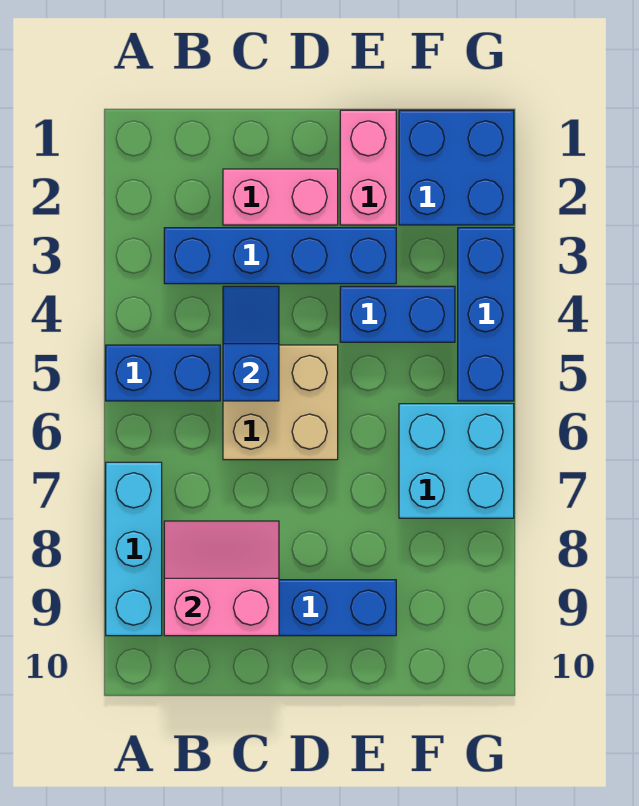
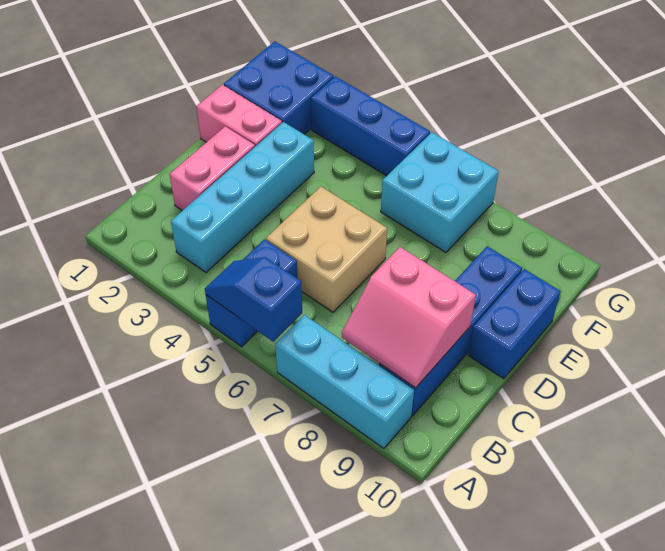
blue brick B3:E3 level 1 -> cyan brick B3:E3 level 1
pink slope B8:C9 level 2 top 9 -> pink slope B8:C9 level 2 top C
blue slope C4:C5 level 2 top 5 -> blue slope A5:A6 level 2 top 6
blue brick E4:F4 level 1 -> blue brick D10:E10 level 1

